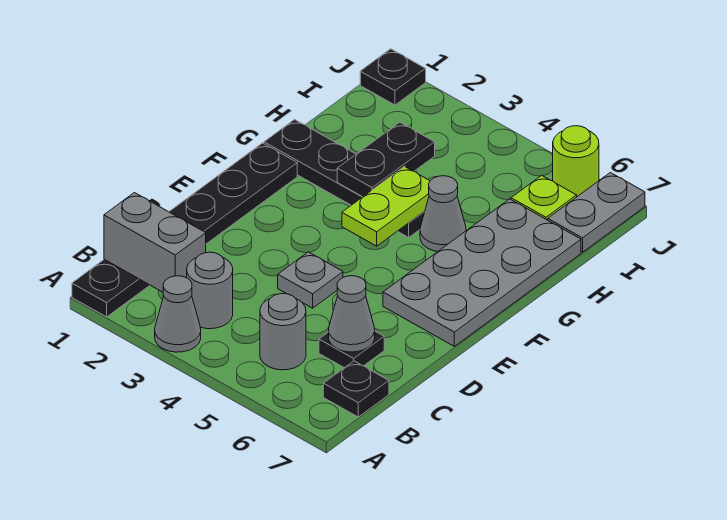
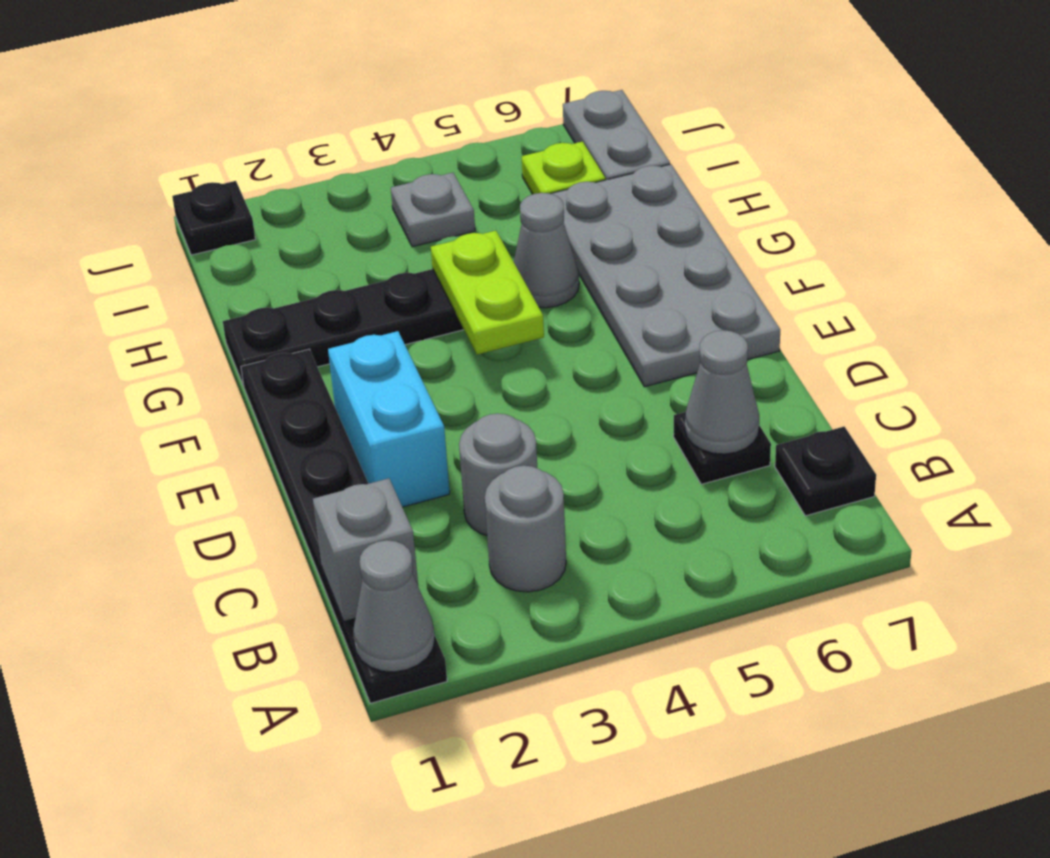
grey cone A3 level 1 -> grey cone A1 level 2
grey brick B1:B2 level 2 -> grey brick B1 level 2
grey round brick B5 level 1 -> grey round brick C3 level 1
none -> cyan brick D2:E2 level 1
grey plate D4 level 1 -> grey plate I4 level 1
black plate G3:H3 level 2 -> none
lime round brick J6 level 1 -> none

